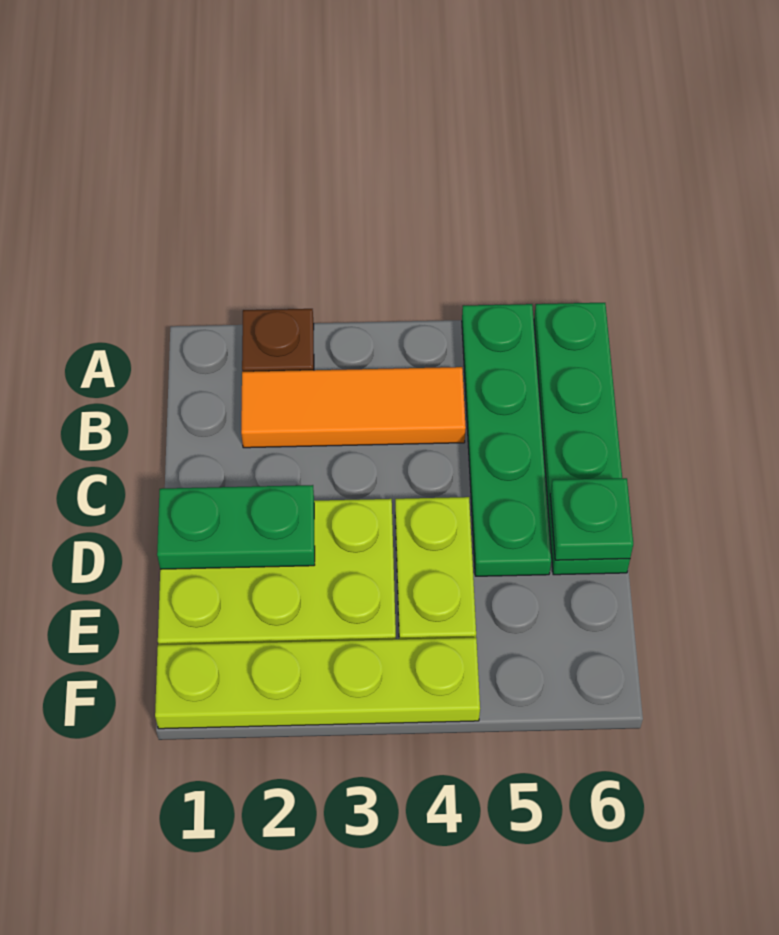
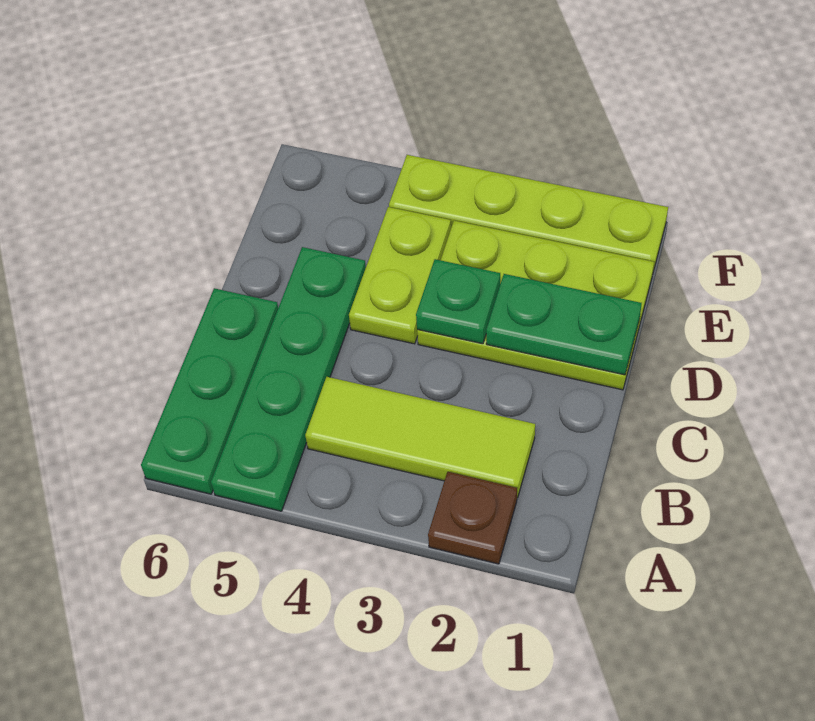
green plate A6:D6 level 1 -> green plate A6:C6 level 1
orange tile B2:B4 level 1 -> lime tile B2:B4 level 1
green plate D6 level 2 -> green plate D3 level 2

